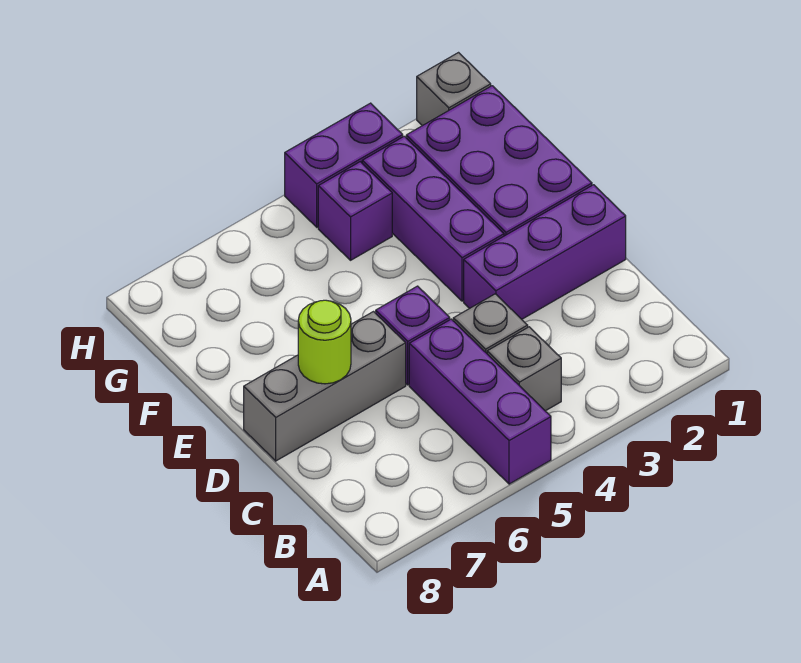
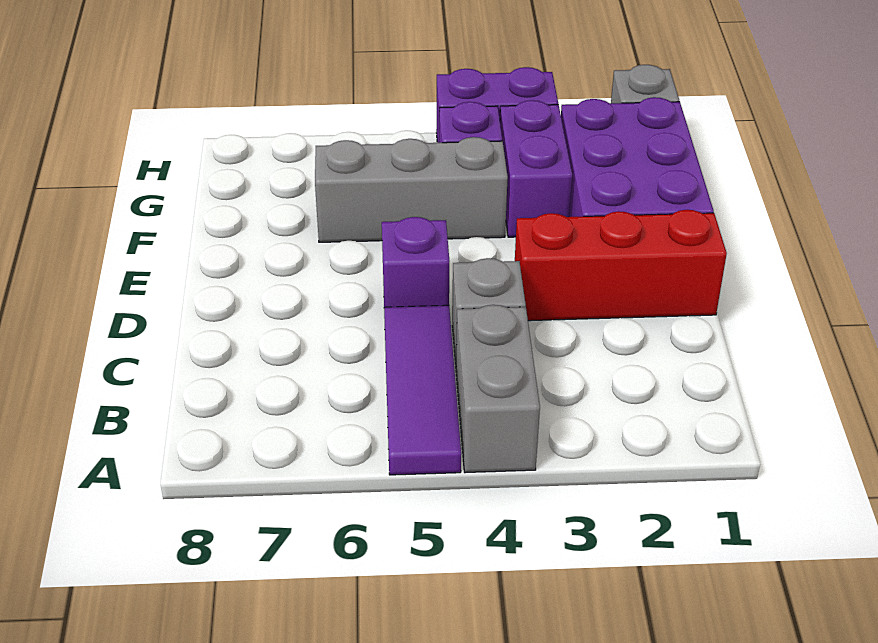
purple brick A5:C5 level 1 -> purple tile A5:C5 level 1
grey brick B4 level 1 -> grey brick A4:B4 level 1
purple brick D1:D3 level 1 -> red brick D1:D3 level 1
grey brick D6:D8 level 1 -> grey brick F4:F6 level 1
lime round brick D7 level 2 -> none
purple brick E3:G3 level 1 -> purple brick F3:G3 level 1

